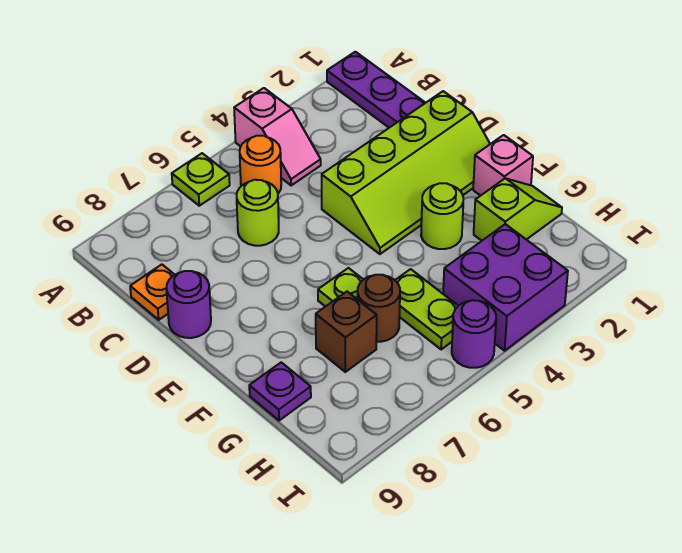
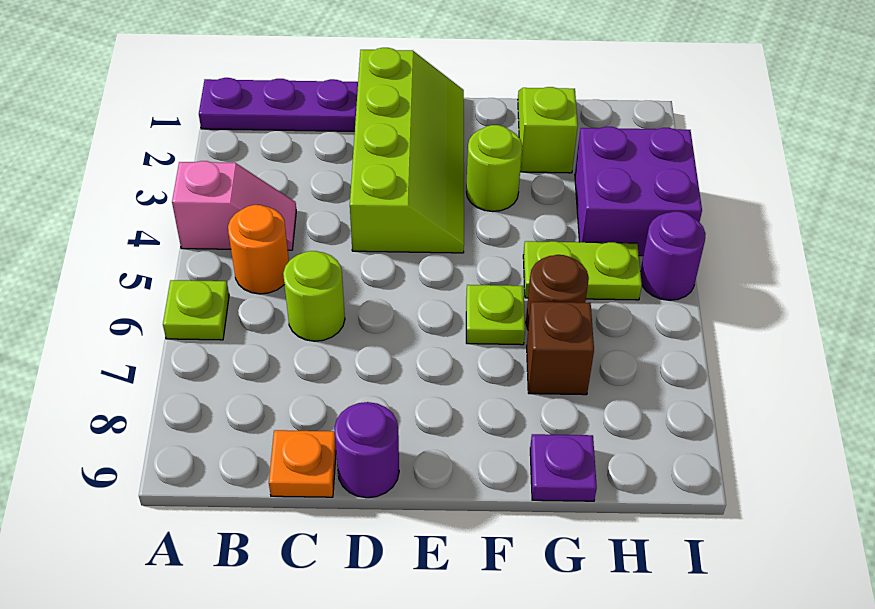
pink brick F1 level 1 -> none

